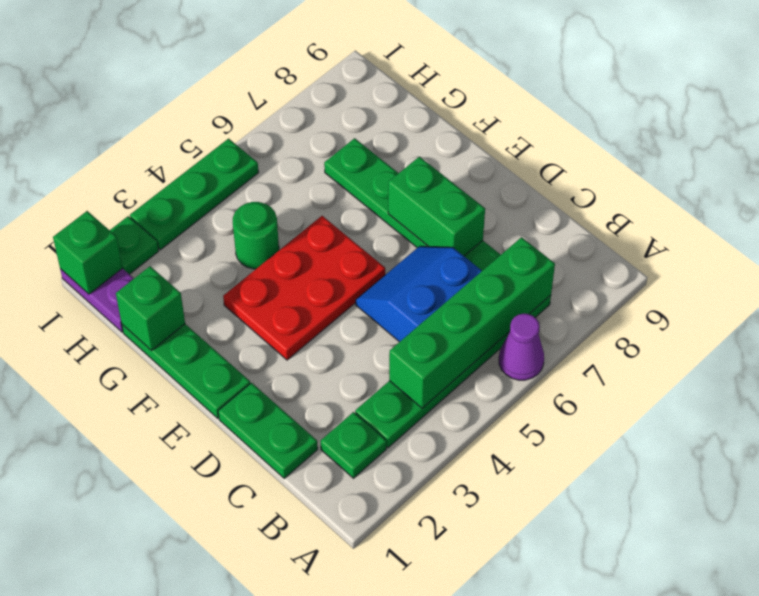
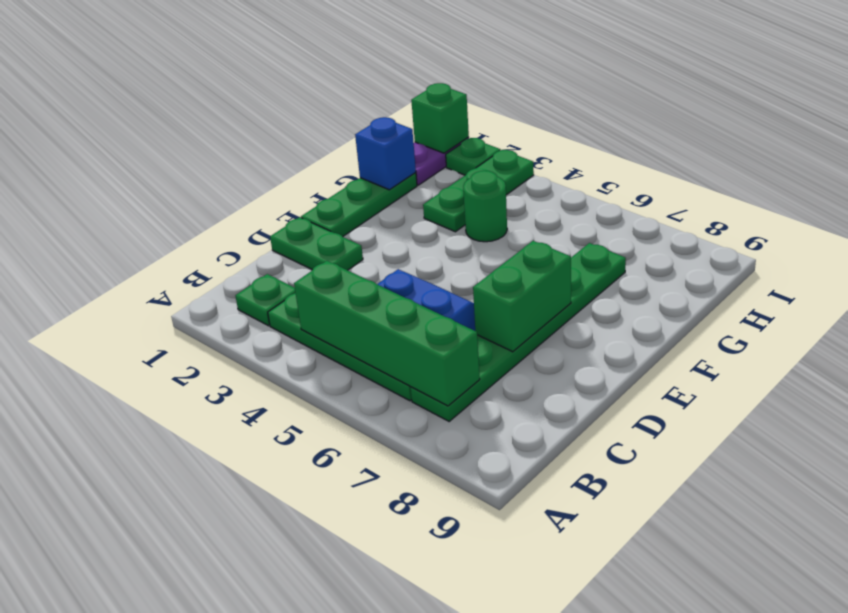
purple cone A6 level 1 -> none
green plate C1:D1 level 1 -> green plate D1:D2 level 1
red plate E3:F5 level 1 -> none
green brick G1 level 2 -> blue brick G1 level 2
green plate I3:I5 level 1 -> green plate G3:I3 level 1

